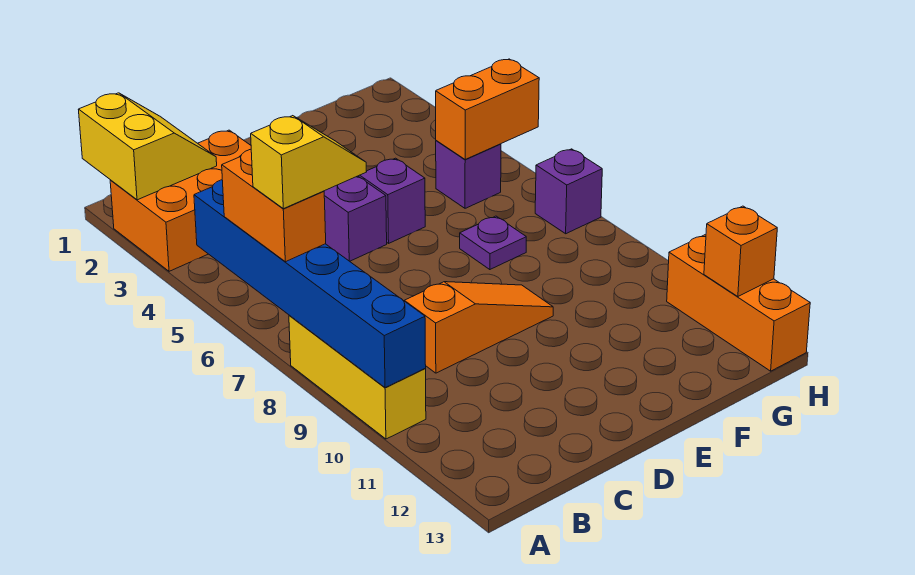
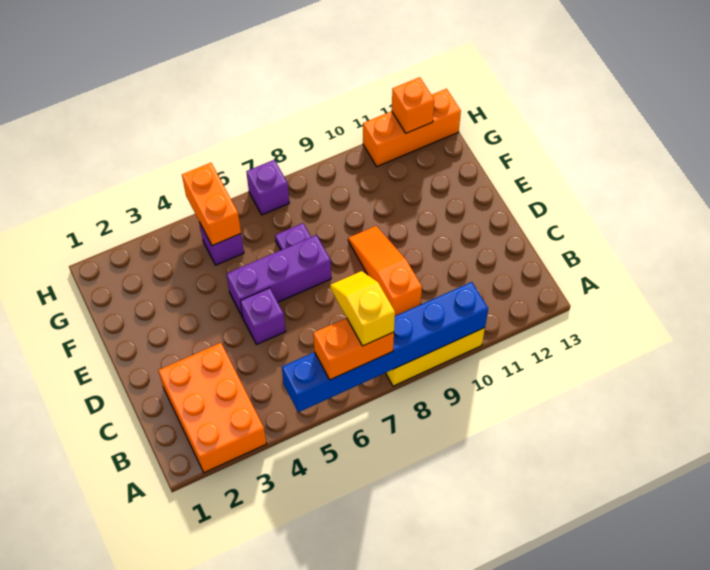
yellow slope A1:B2 level 2 top A -> none
purple brick E5 level 1 -> purple brick E5:E7 level 1

